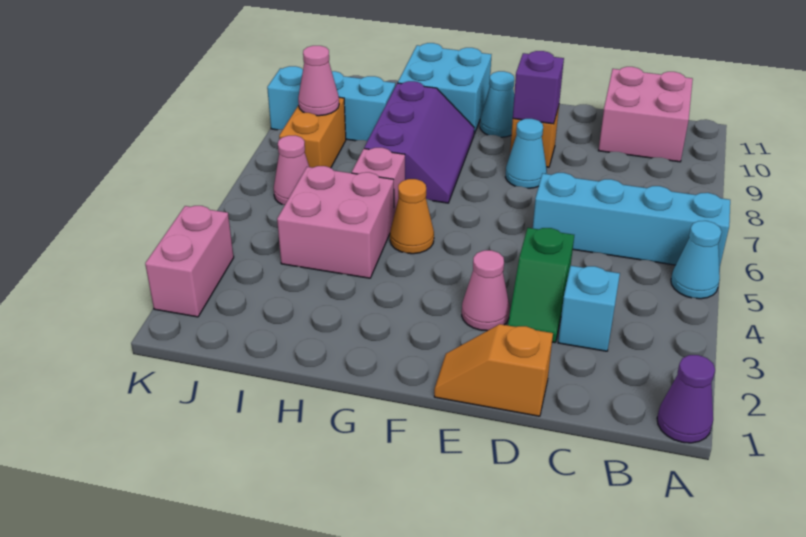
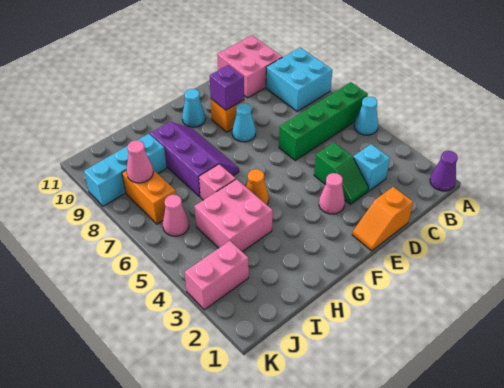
cyan brick A6:D6 level 1 -> green brick A6:D6 level 1
cyan brick G10:H11 level 1 -> cyan brick A8:B9 level 1
pink brick K2:K3 level 1 -> pink brick J3:K3 level 1

